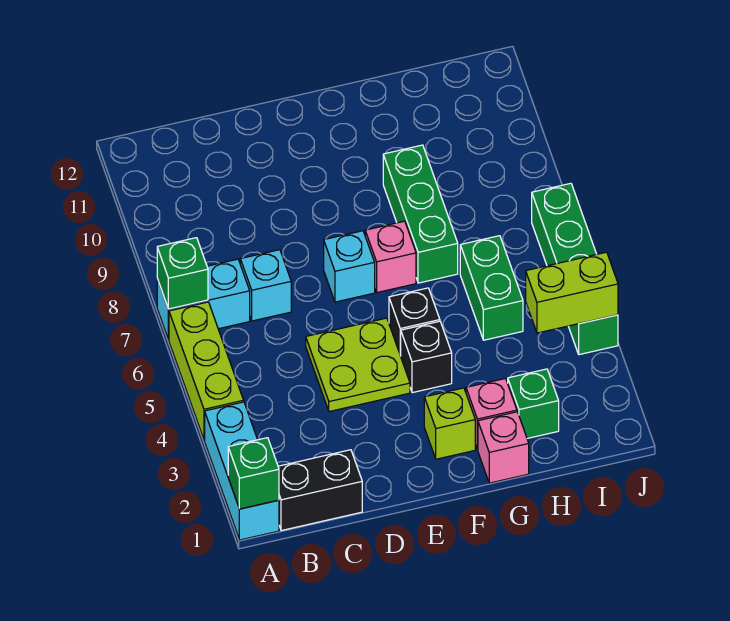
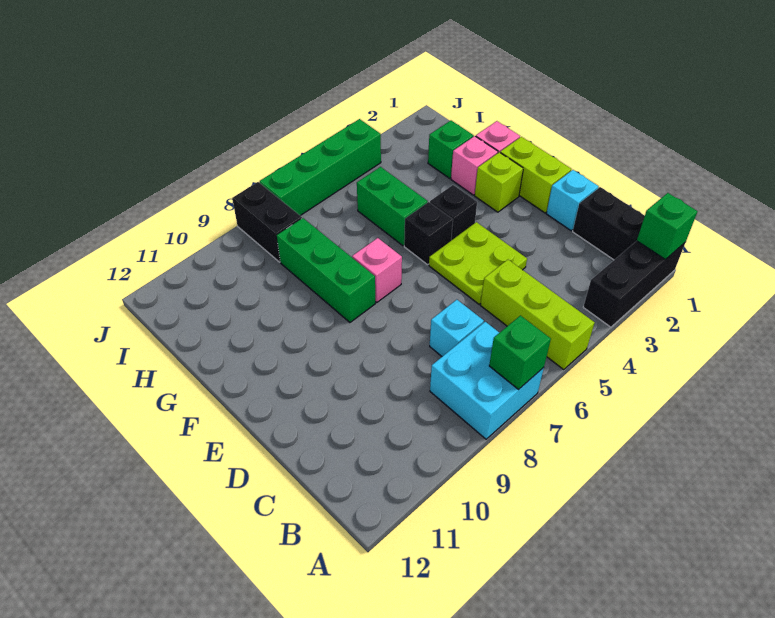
cyan brick A1:A3 level 1 -> black brick A1:A3 level 1
lime brick A4:A6 level 1 -> lime brick A5:C5 level 1
cyan brick A7:B7 level 1 -> cyan brick A7:B8 level 1
cyan brick E7 level 1 -> cyan brick D1 level 1
green brick G7:G9 level 1 -> green brick F8:H8 level 1
green brick H5:H6 level 1 -> green brick G5:H5 level 1
lime brick I4:J4 level 2 -> lime brick E1:F1 level 1
none -> black brick I8:J8 level 1

